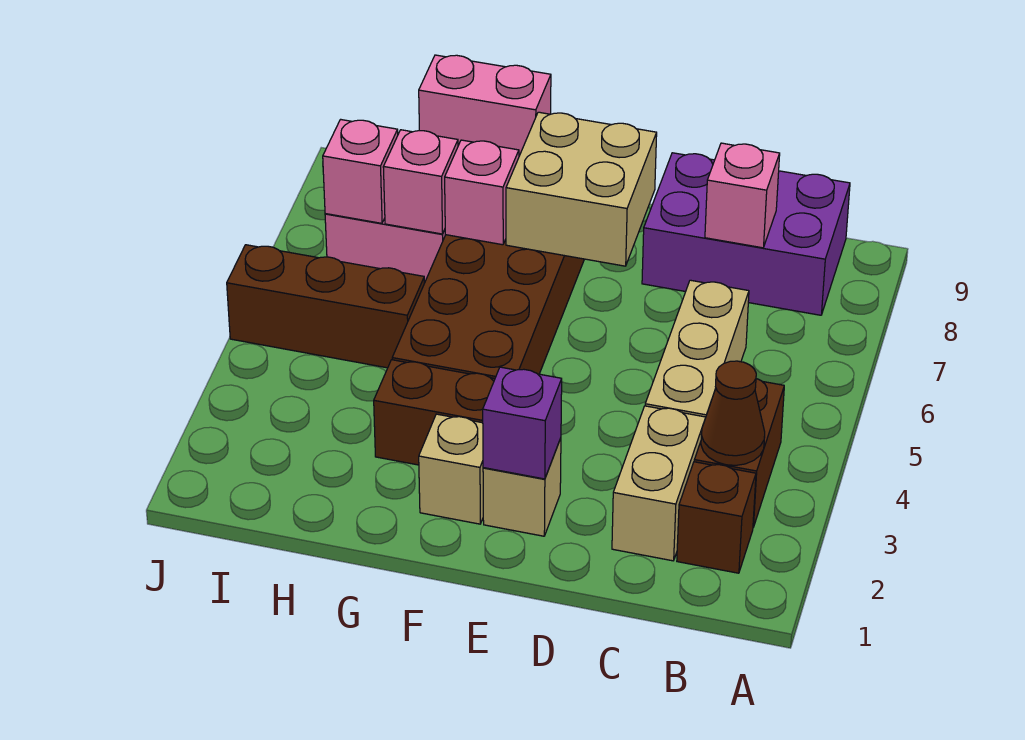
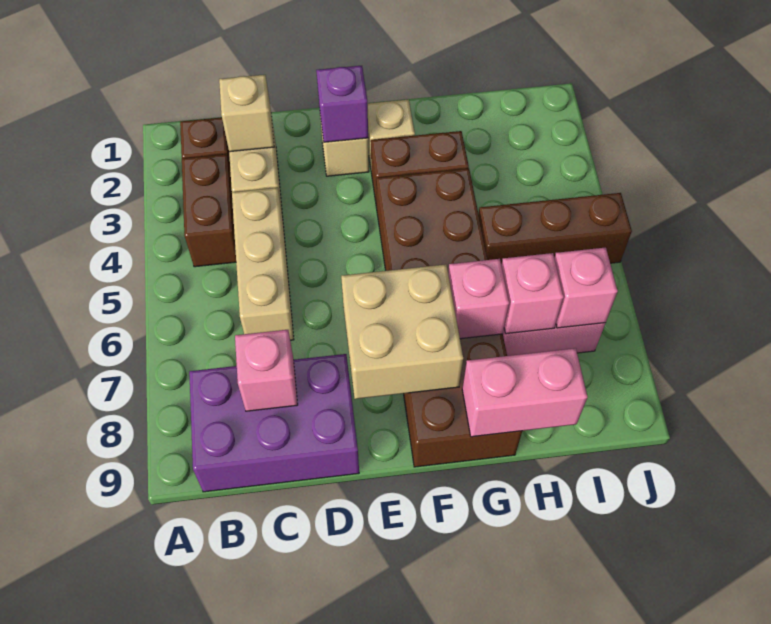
brown cone B3 level 2 -> none
none -> tan brick C2 level 2

